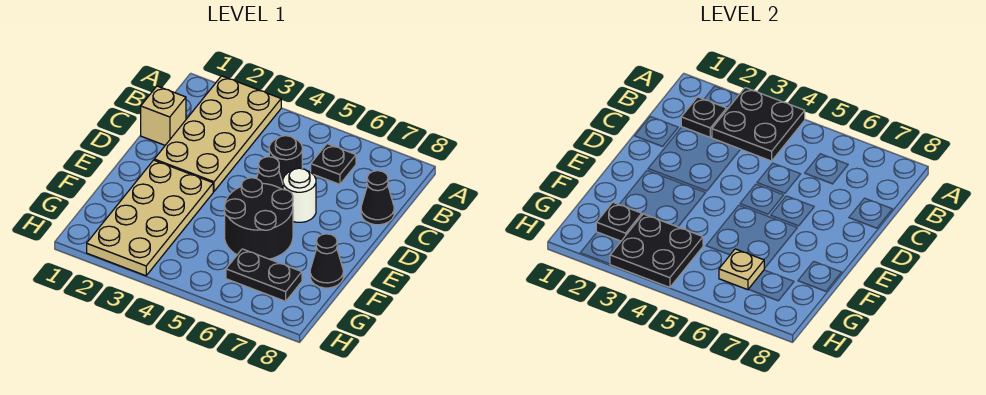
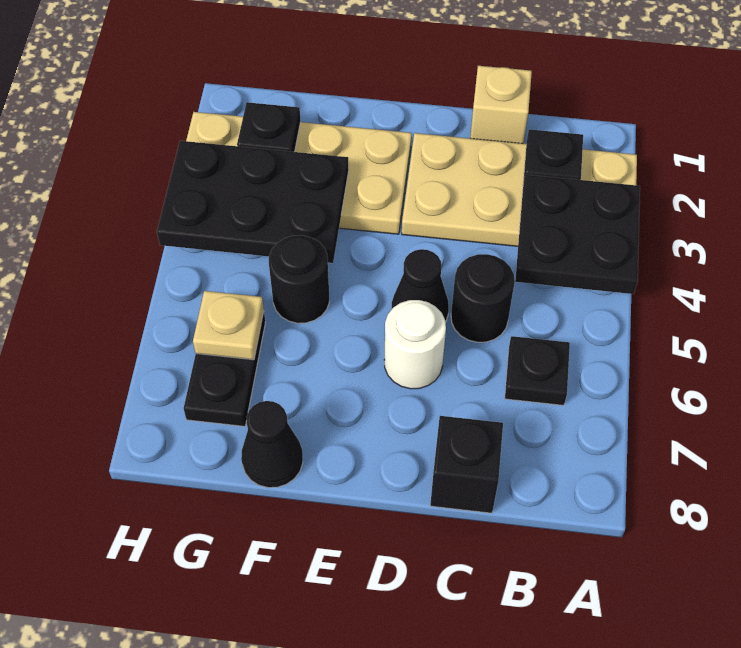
black cone C8 level 1 -> black brick C8 level 1
black round brick E5:F6 level 1 -> black round brick F5 level 1
black plate G3:H4 level 2 -> black plate F3:H4 level 2

